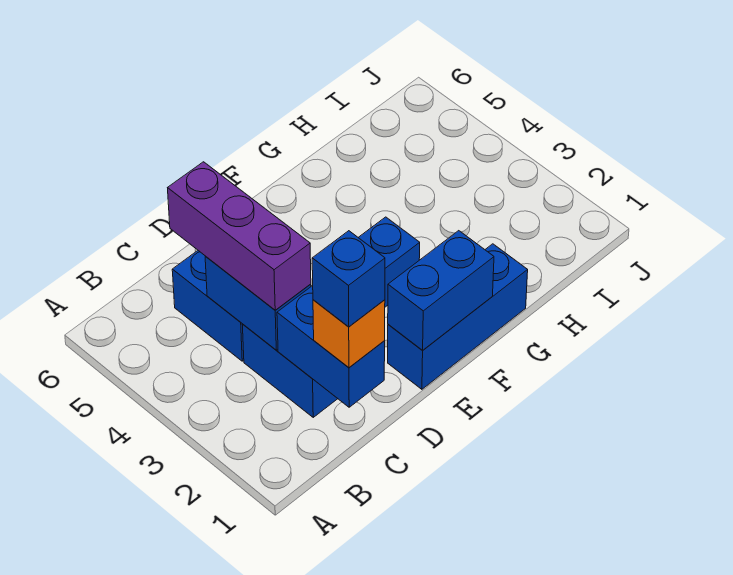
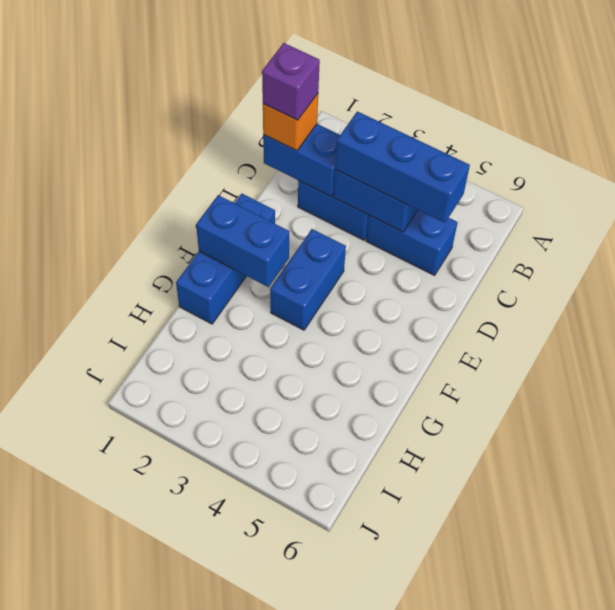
blue brick C1 level 4 -> purple brick C1 level 4
purple brick C3:C5 level 3 -> blue brick C3:C5 level 3
blue brick E1:F1 level 2 -> blue brick F1:F2 level 2

